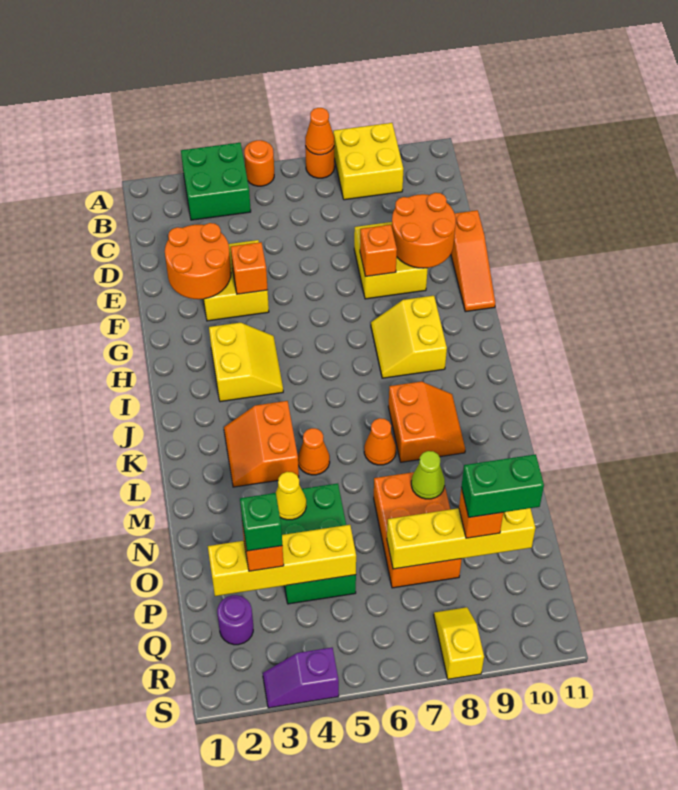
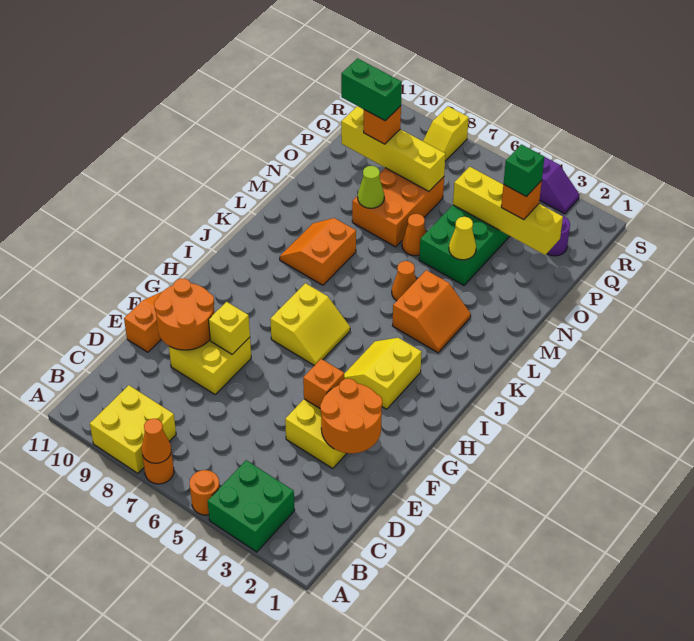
orange brick F8 level 2 -> yellow brick F8 level 2
yellow slope H8:I9 level 1 top 9 -> yellow slope H6:I7 level 1 top 7
orange cone L7 level 1 -> orange cone N6 level 1

